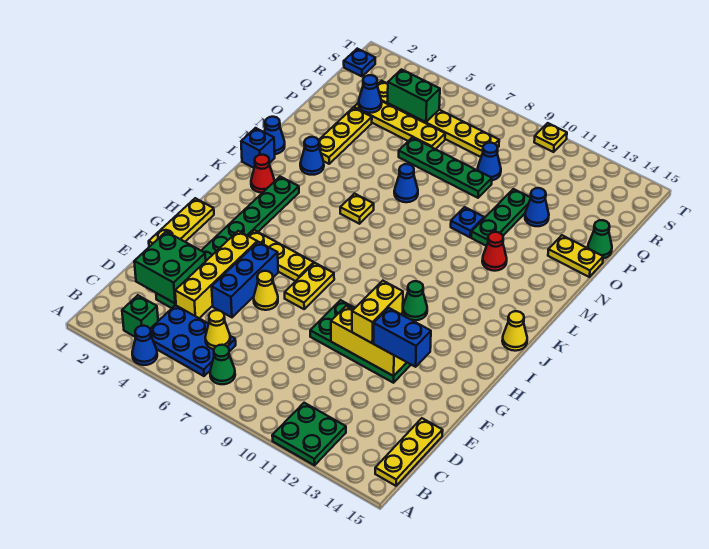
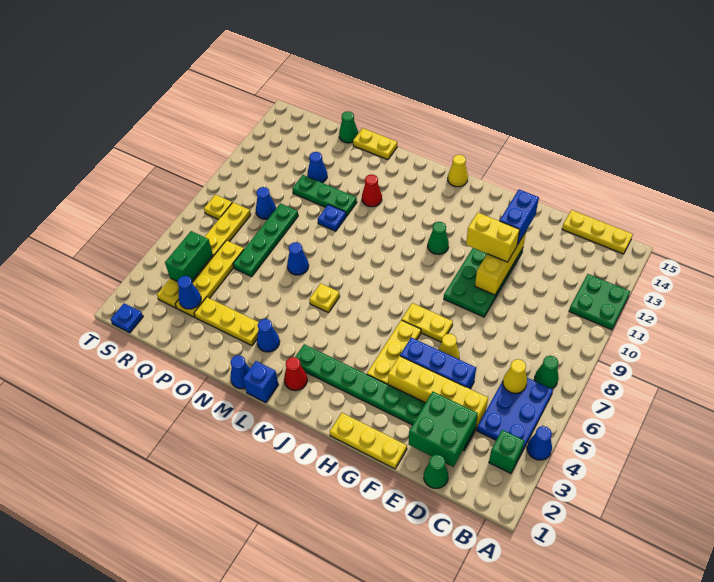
none -> green cone D1 level 1
yellow plate O14:O15 level 1 -> yellow plate N15:O15 level 1
yellow plate T10 level 1 -> yellow plate S8 level 1

